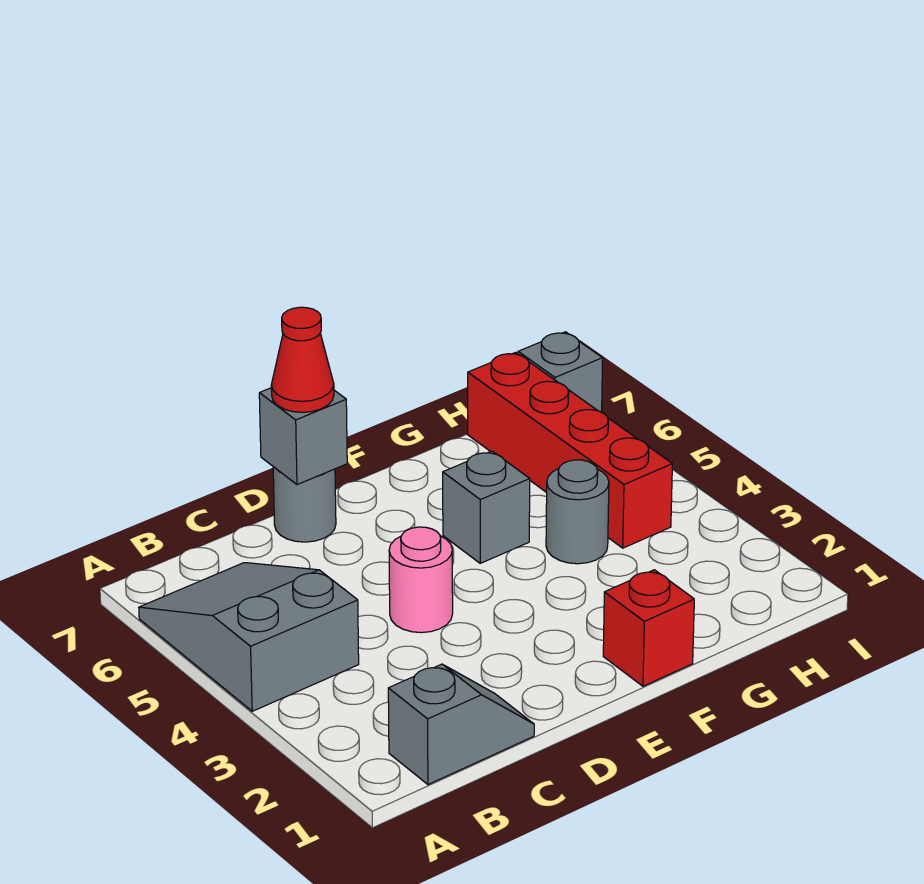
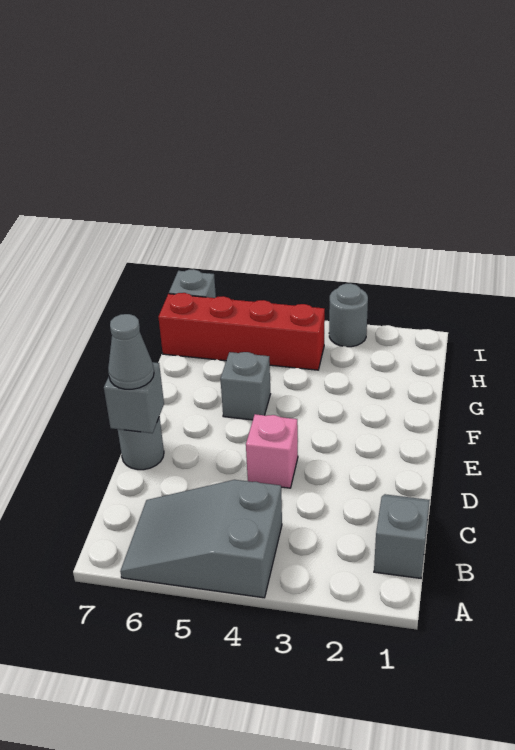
pink round brick D4 level 1 -> pink brick D4 level 1
red cone D7 level 3 -> grey cone D7 level 3
red brick F1 level 1 -> none
grey round brick G4 level 1 -> grey round brick I3 level 1

